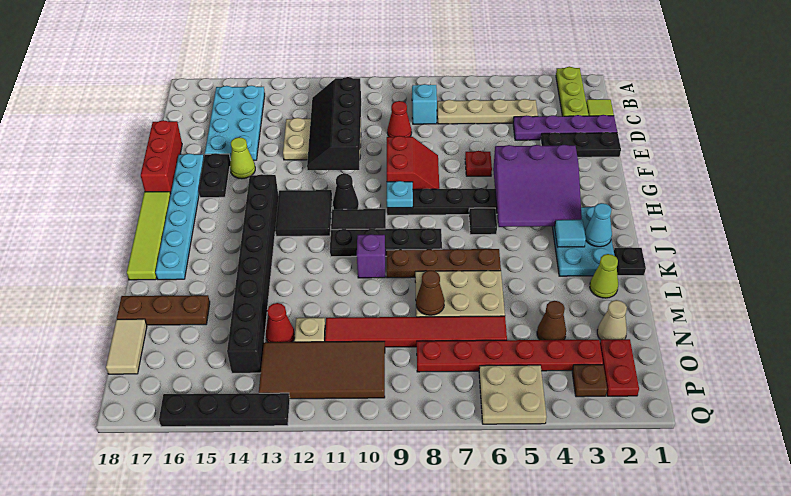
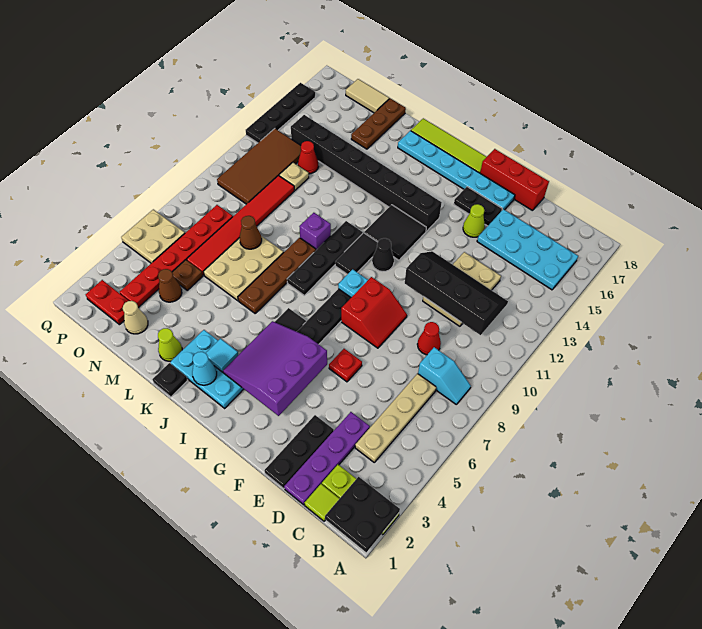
none -> black plate A1:B2 level 2
red slope F8:G9 level 1 top 9 -> red slope F8:G9 level 1 top G
brown plate P3 level 1 -> brown plate N5 level 1

